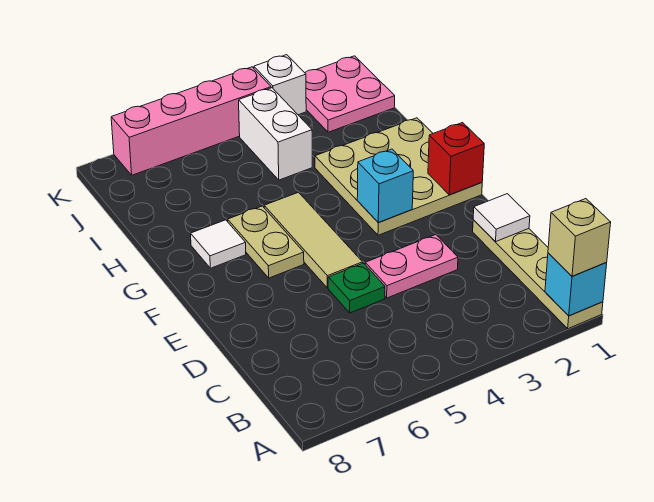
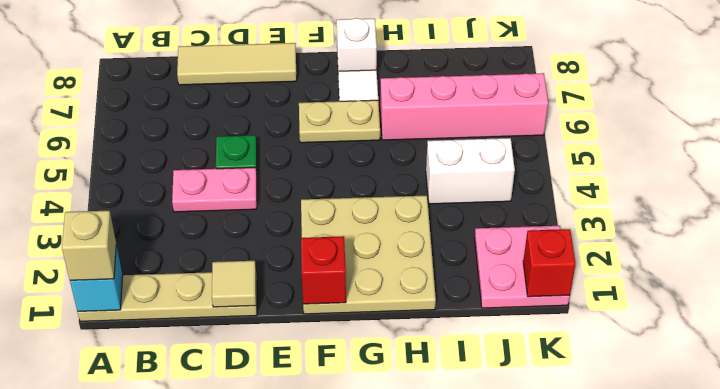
white tile D1 level 2 -> tan tile D1 level 2
pink plate D3:D4 level 1 -> pink plate C4:D4 level 1
tan tile E5:G5 level 1 -> tan tile C8:E8 level 1
cyan brick F3 level 2 -> none
none -> red brick K1 level 2
white brick K3 level 1 -> white brick G8 level 1
pink brick K4:K7 level 1 -> pink brick H6:K6 level 1

